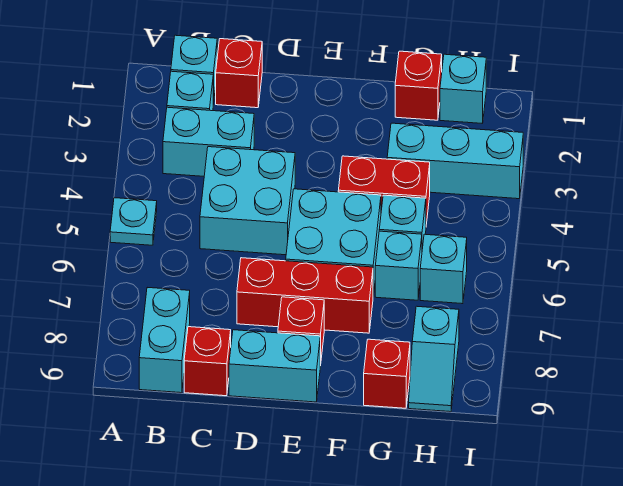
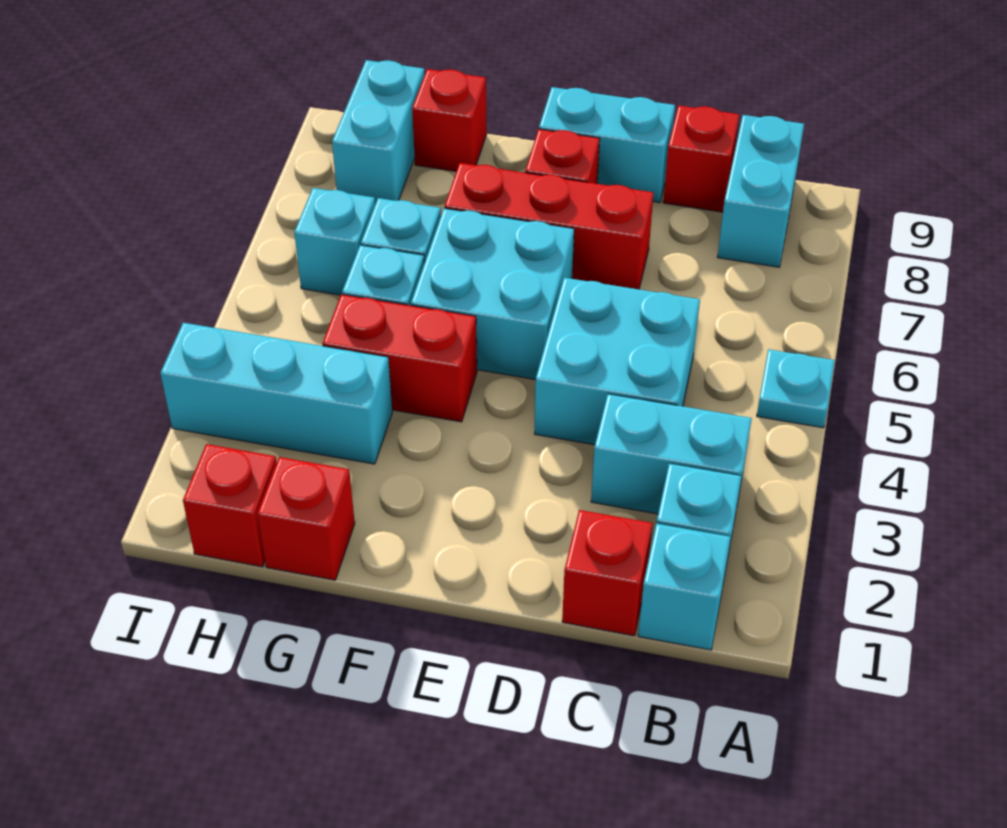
cyan brick H1 level 1 -> red brick H1 level 1
cyan slope H8:H9 level 1 top 8 -> cyan brick H8:H9 level 1

